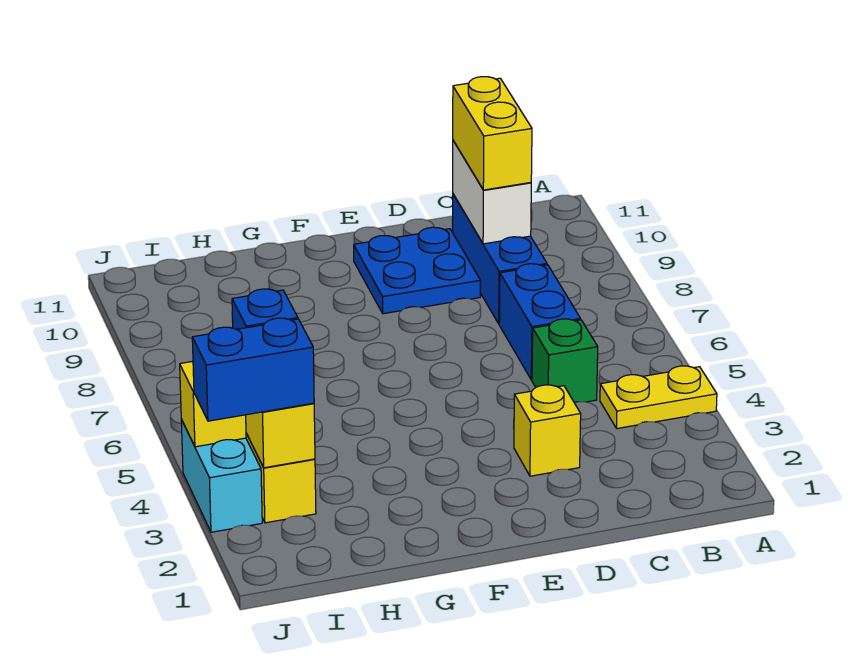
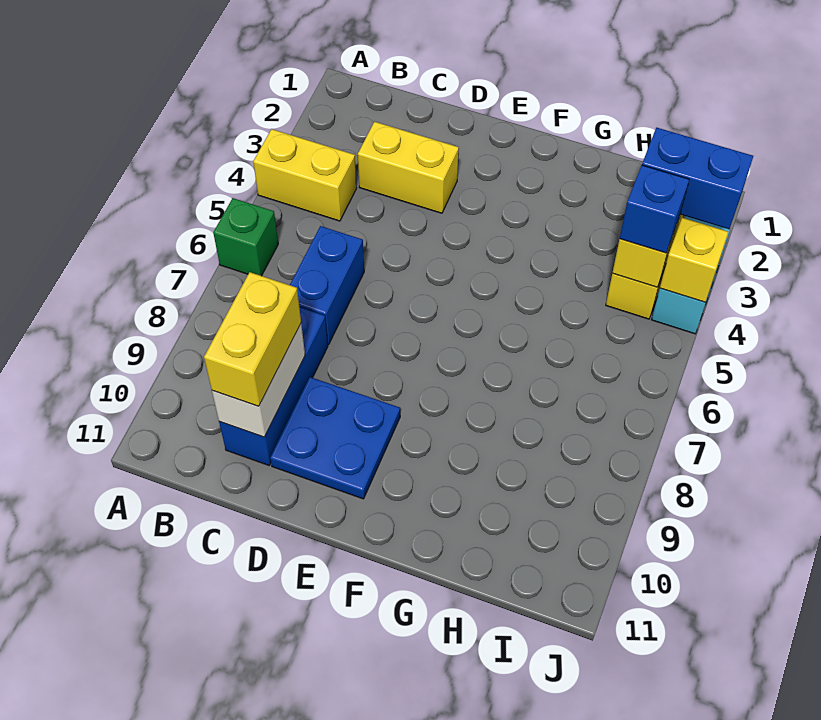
yellow plate A4:B4 level 1 -> yellow brick A4:B4 level 1
green brick C5 level 1 -> green brick A6 level 1
yellow brick D3 level 1 -> yellow brick C3:D3 level 1

